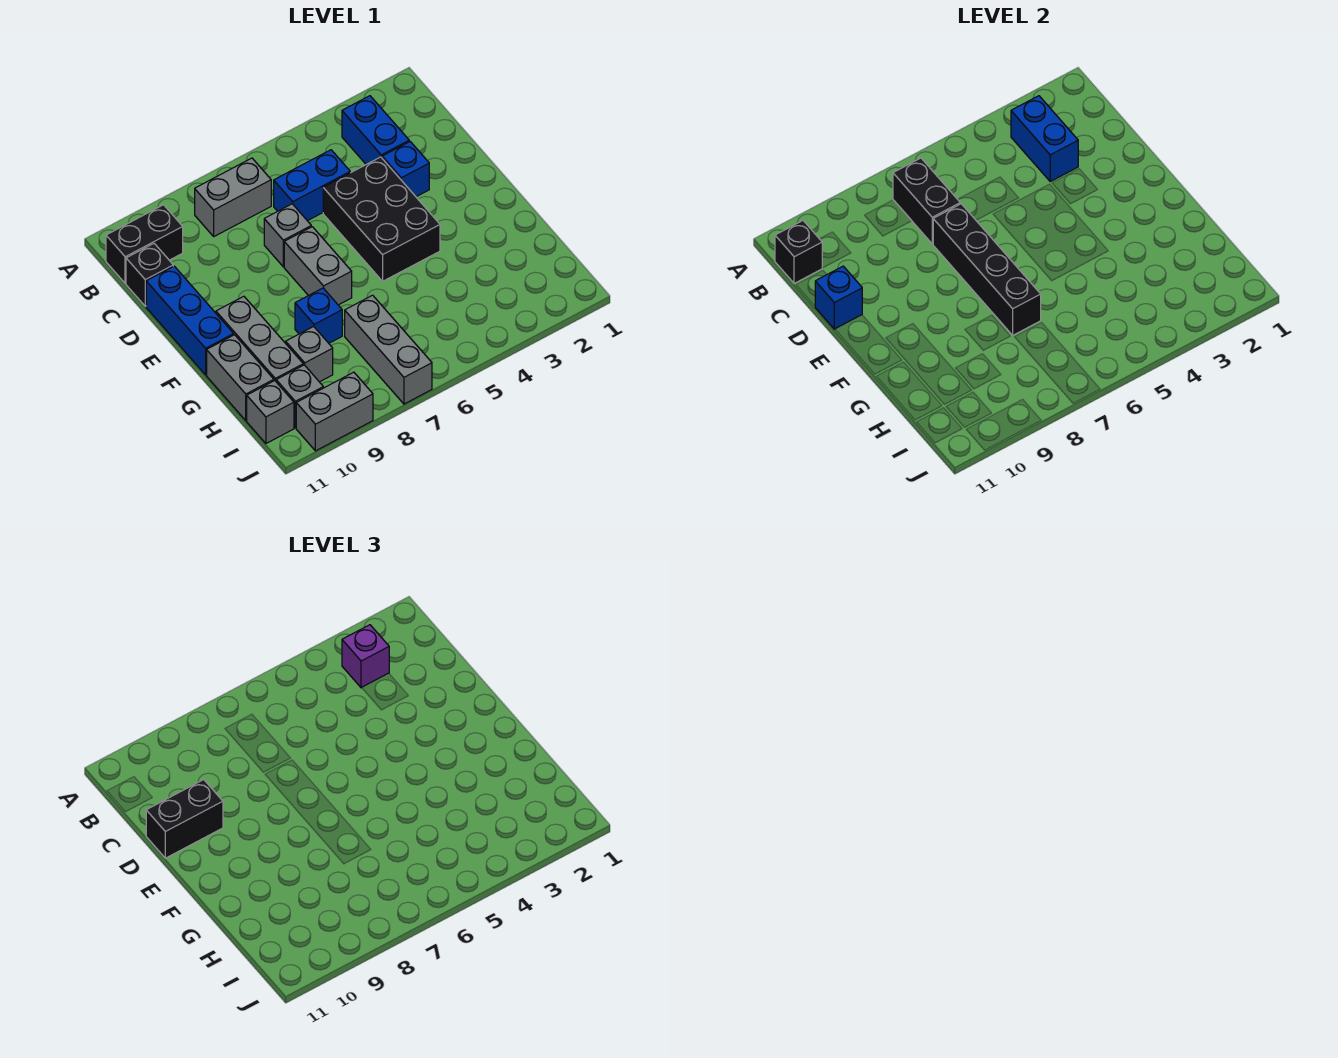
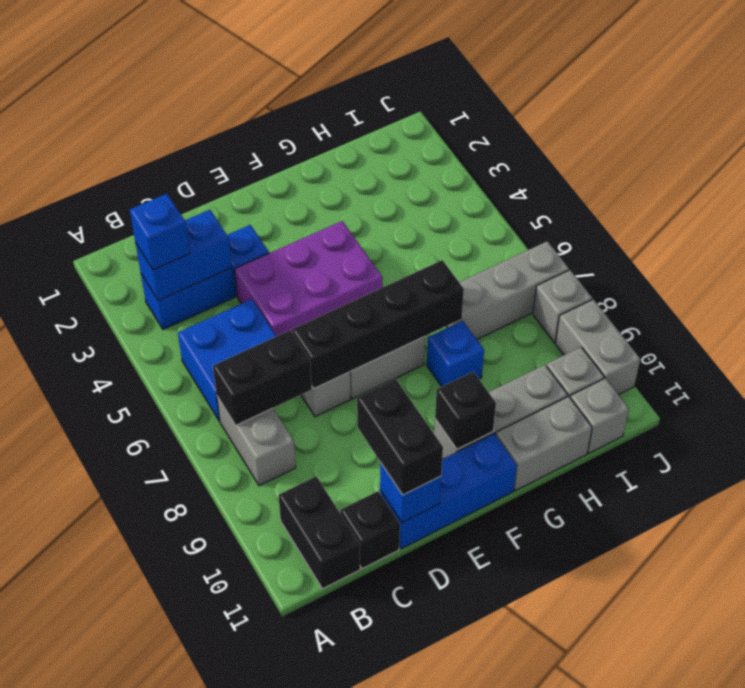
purple brick B3 level 3 -> blue brick B3 level 3
black brick B11 level 2 -> black brick F10 level 2
blue brick C5:C6 level 1 -> blue brick B5:C6 level 1
black brick D4:F5 level 1 -> purple brick D4:F5 level 1
grey brick H9 level 1 -> grey brick J8 level 1

